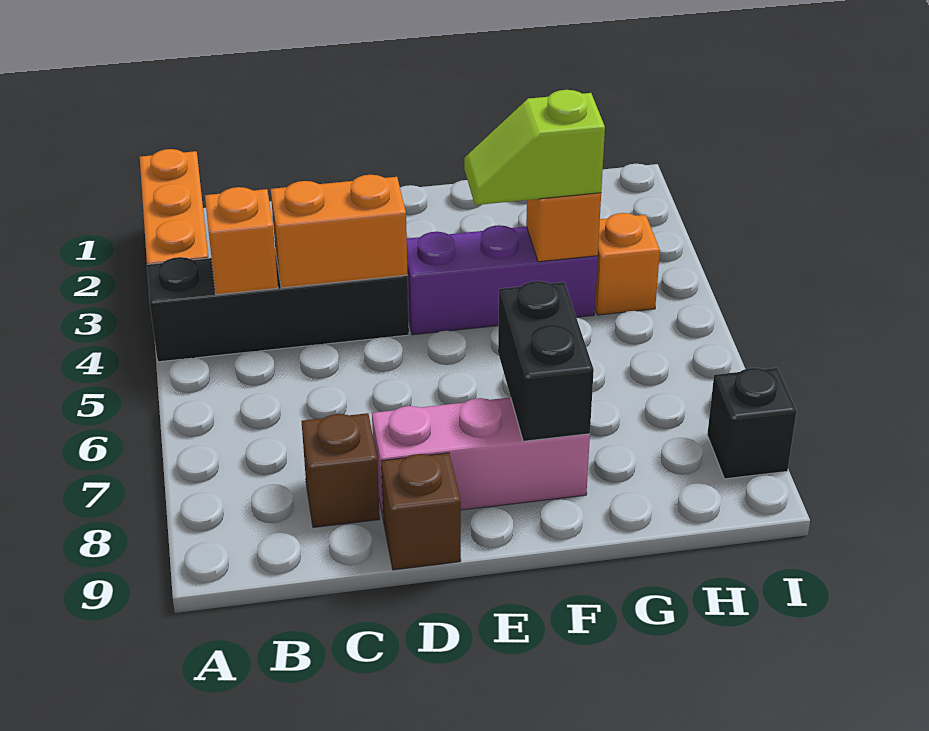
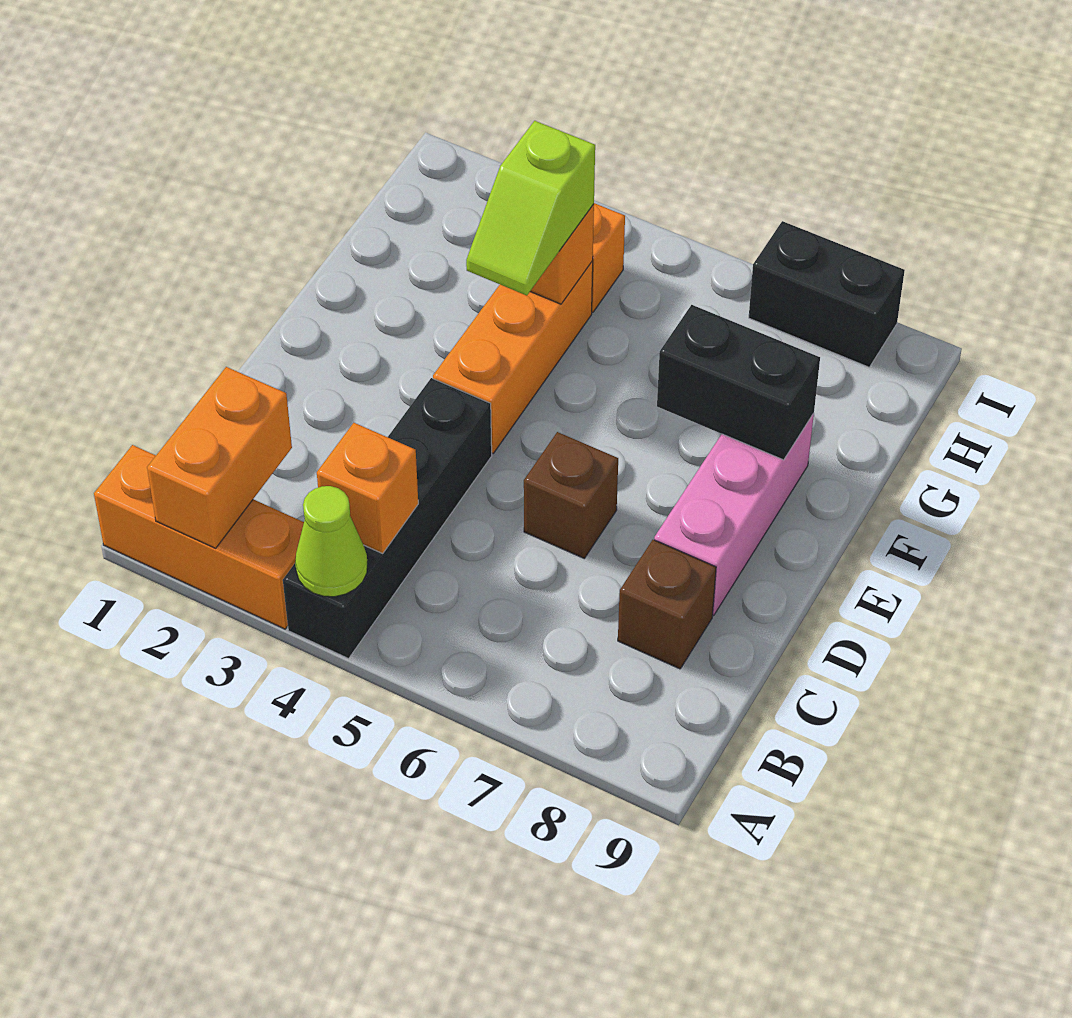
none -> lime cone A4 level 2
orange brick C4:D4 level 2 -> orange brick A2:B2 level 2
brown brick D9 level 1 -> brown brick D6 level 1
purple brick E4:G4 level 1 -> orange brick E4:G4 level 1
black brick I8 level 1 -> black brick I7:I8 level 1

